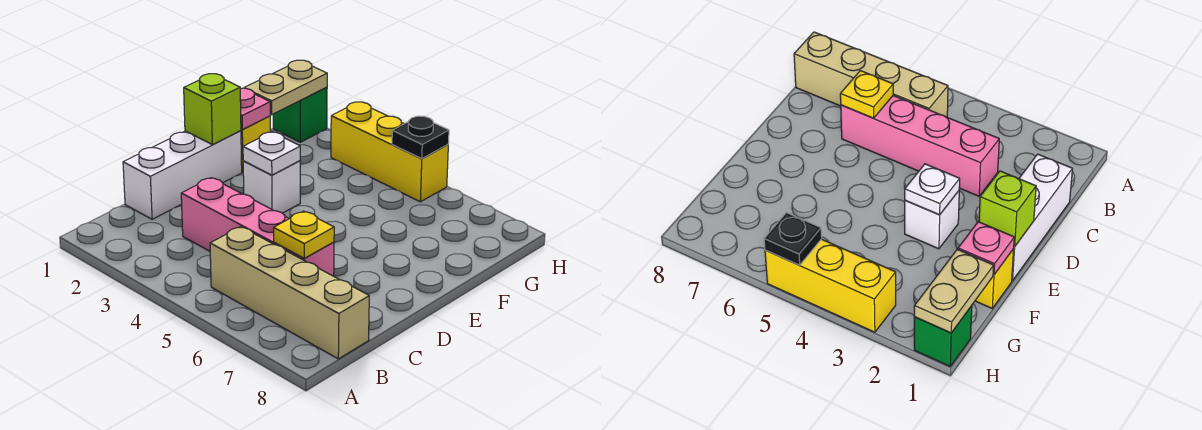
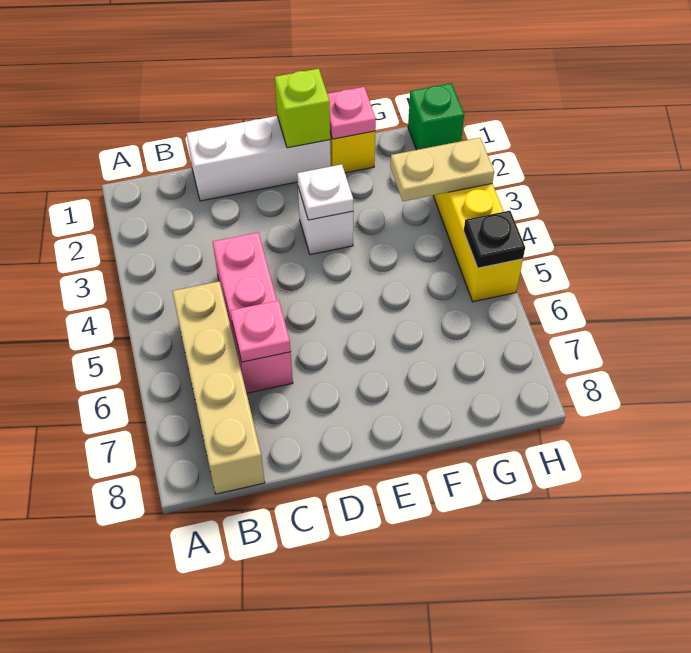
pink brick C3:C6 level 1 -> pink brick C4:C6 level 1
yellow plate C6 level 2 -> pink plate C6 level 2
tan plate G1:H1 level 2 -> tan plate G3:H3 level 2

